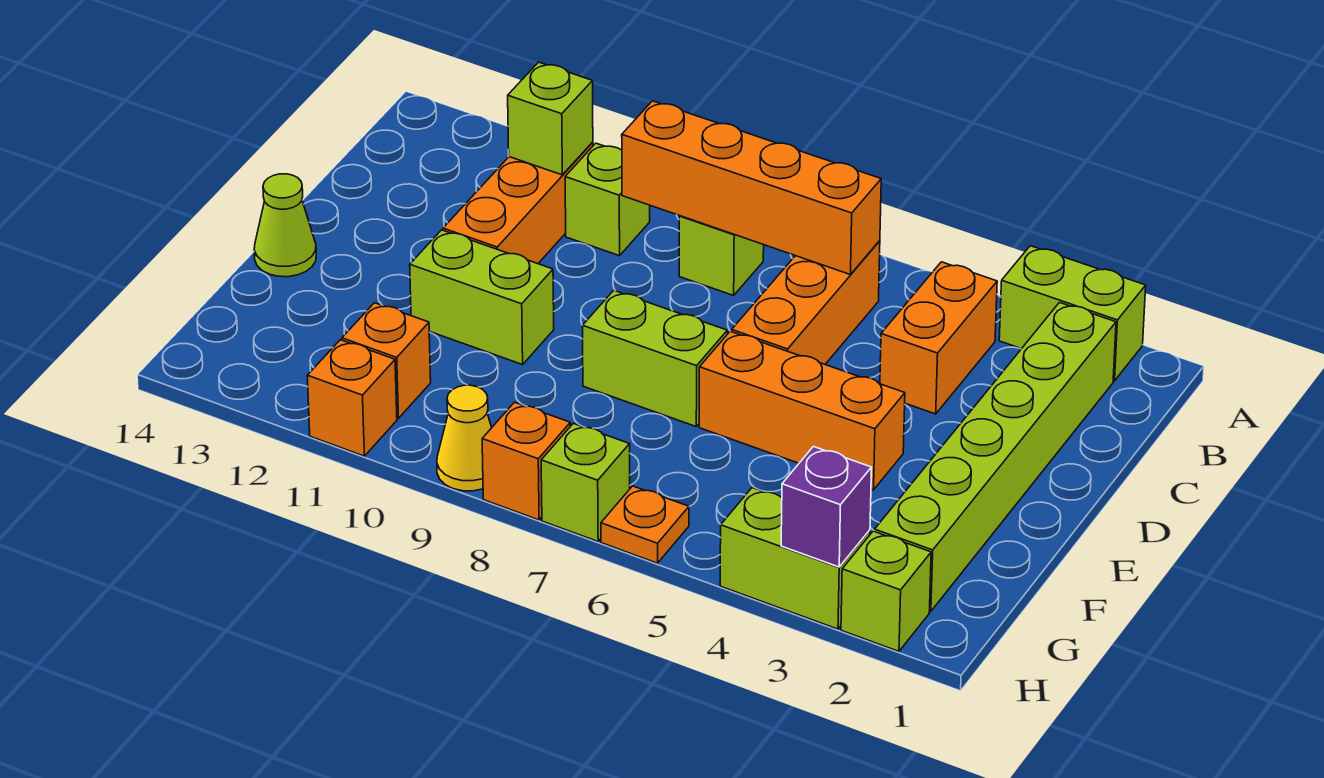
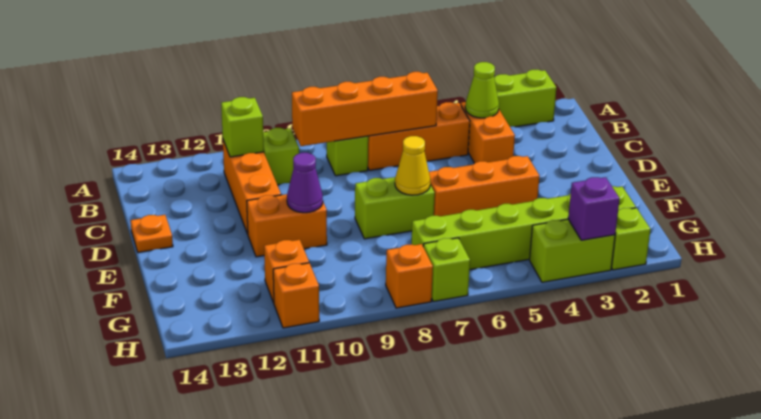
lime brick B2:G2 level 1 -> lime brick G2:G7 level 1
orange brick B6:D6 level 1 -> orange brick B5:B7 level 1
lime brick E10:E11 level 1 -> orange brick E10:E11 level 1
none -> purple cone E10 level 2
lime cone E14 level 1 -> lime cone B4 level 2
orange plate H6 level 1 -> orange plate D14 level 1
yellow cone H9 level 1 -> yellow cone E7 level 2

